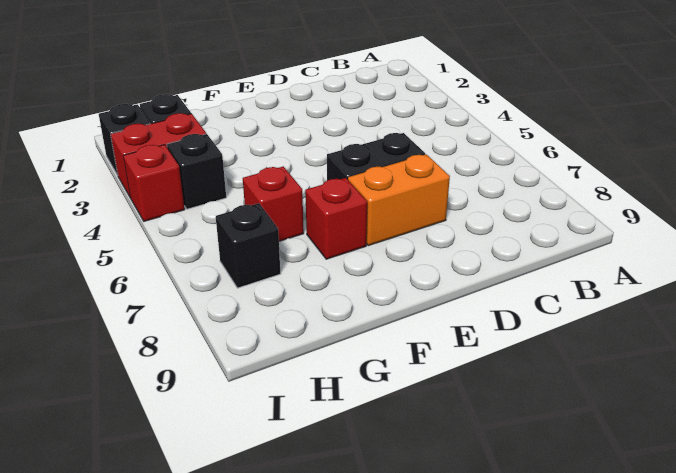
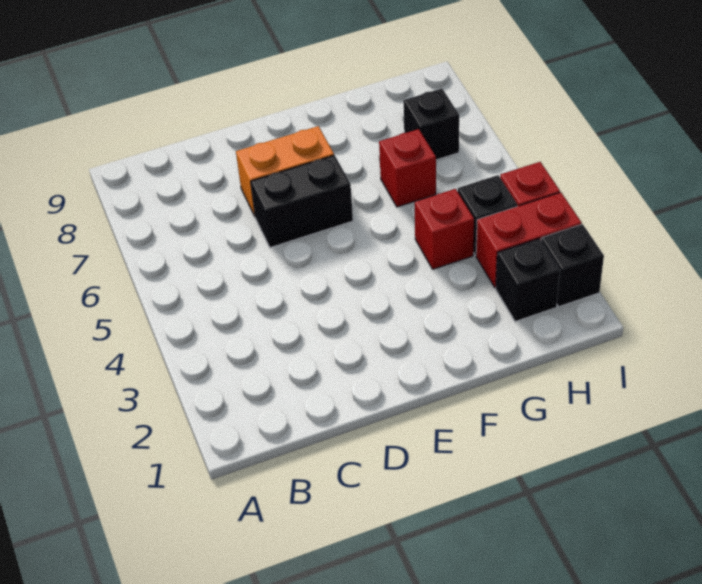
red brick F7 level 1 -> red brick G4 level 1

